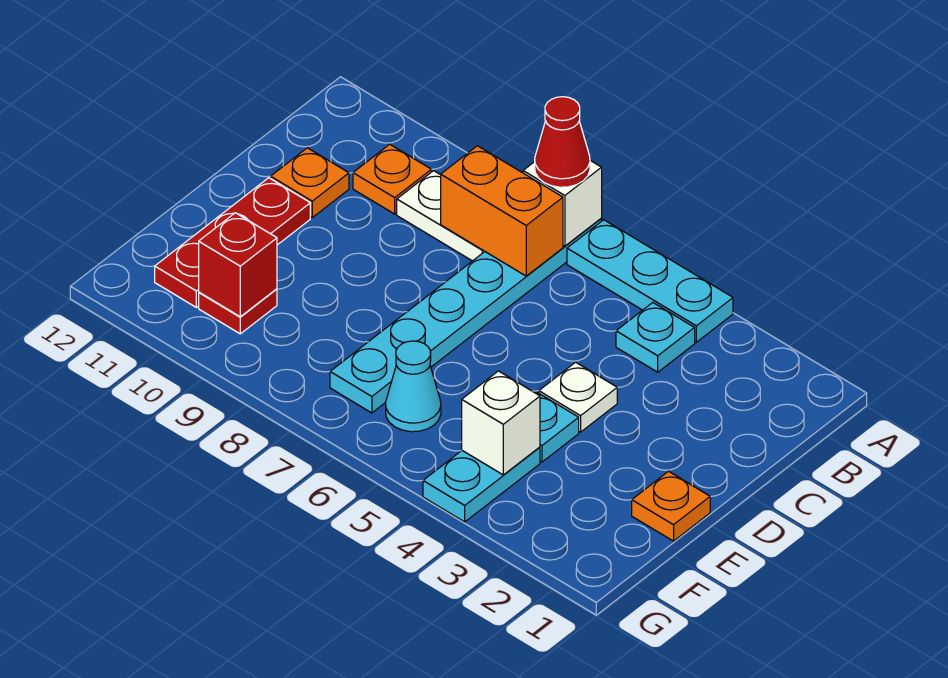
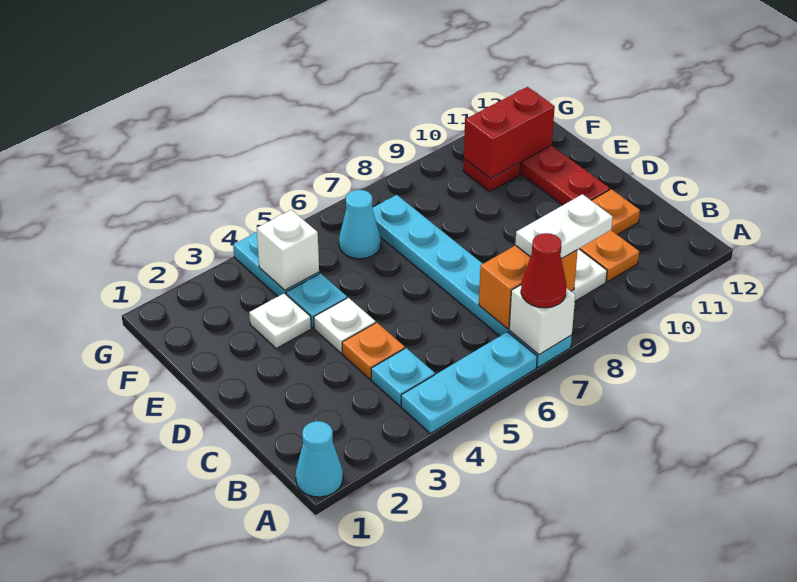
none -> cyan cone A1 level 1
none -> white plate B8:B9 level 3
orange plate E1 level 1 -> orange plate C4 level 1
none -> white plate E3 level 1
red brick F10 level 2 -> red brick F10:F11 level 2

